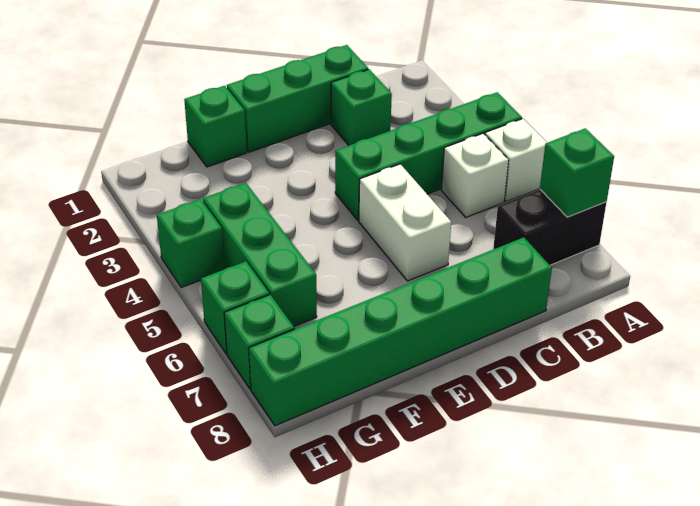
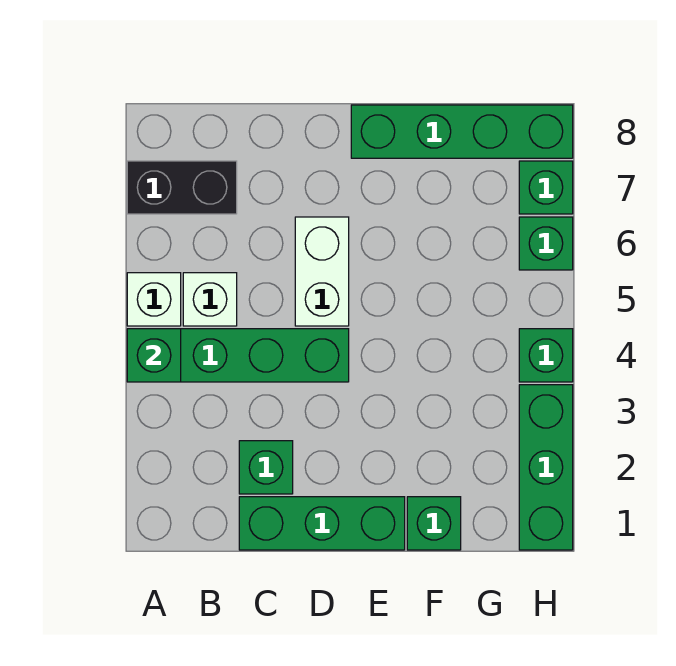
green brick A7 level 2 -> green brick A4 level 2
green brick C8:H8 level 1 -> green brick E8:H8 level 1
green brick G4:G6 level 1 -> green brick H1:H3 level 1

